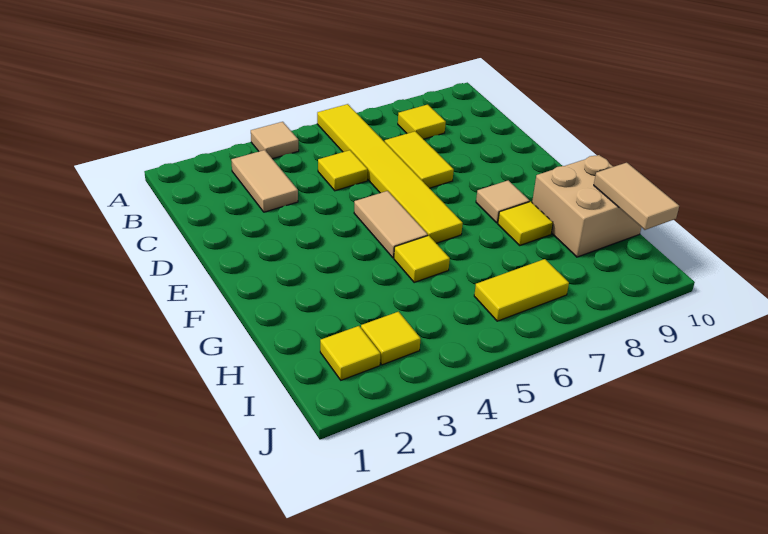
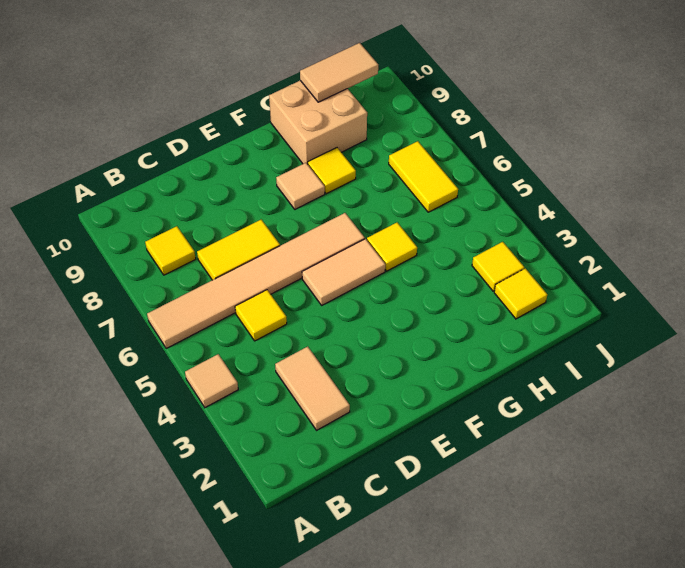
yellow tile A6:F6 level 1 -> tan tile A6:F6 level 1
tan tile B3:C3 level 1 -> tan tile C2:C3 level 1

